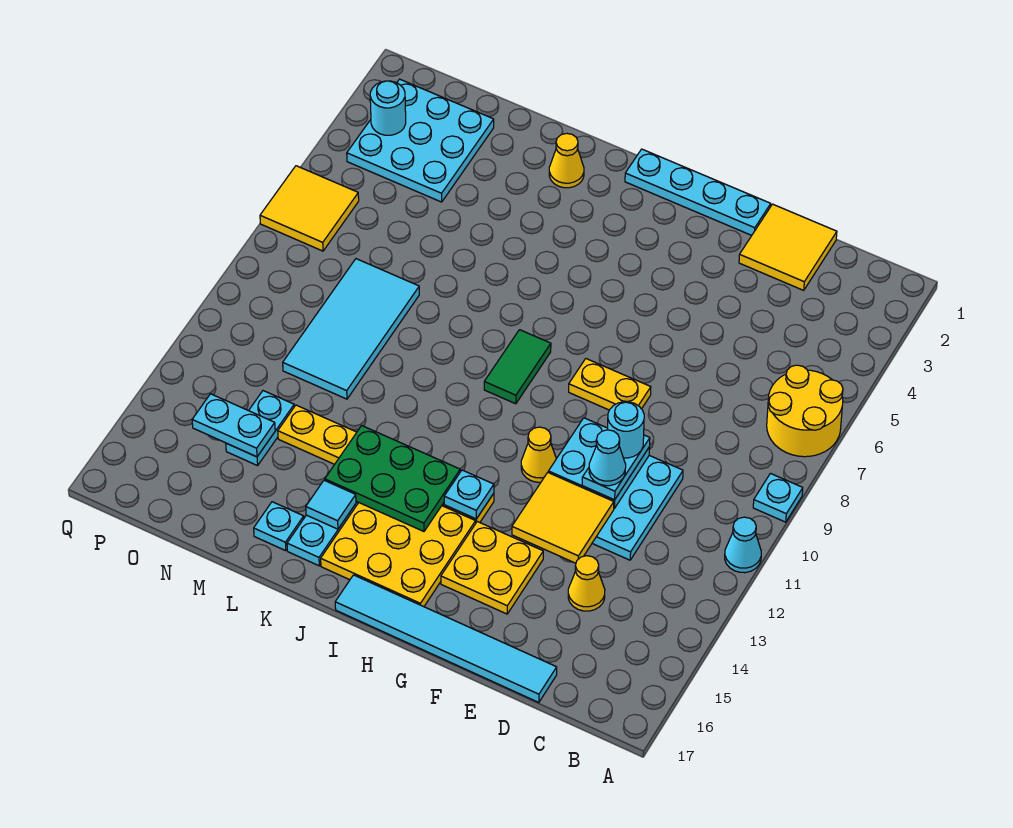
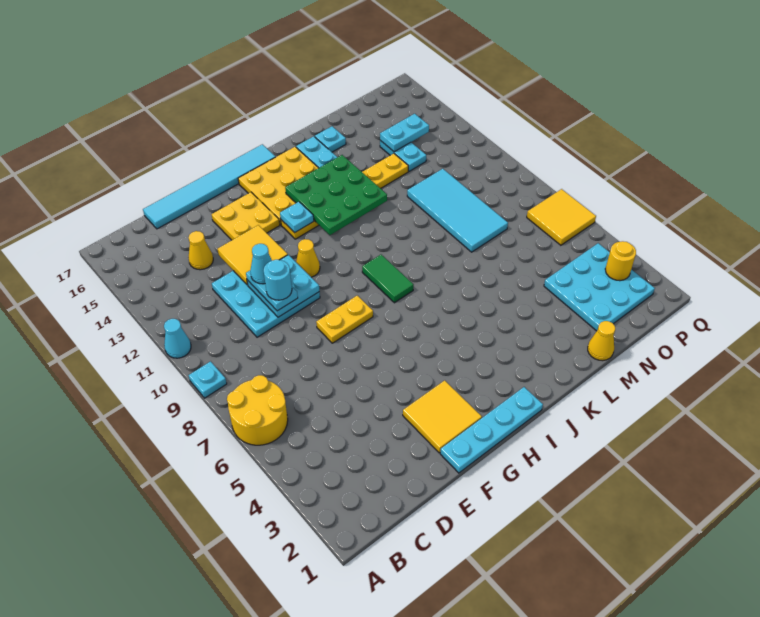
yellow tile D1:E2 level 1 -> yellow tile F2:G3 level 1
green plate I13:K14 level 2 -> green plate I12:K14 level 2
yellow cone K2 level 1 -> yellow cone M1 level 1
cyan tile K15 level 2 -> none
cyan round brick P3 level 2 -> yellow round brick P3 level 2

